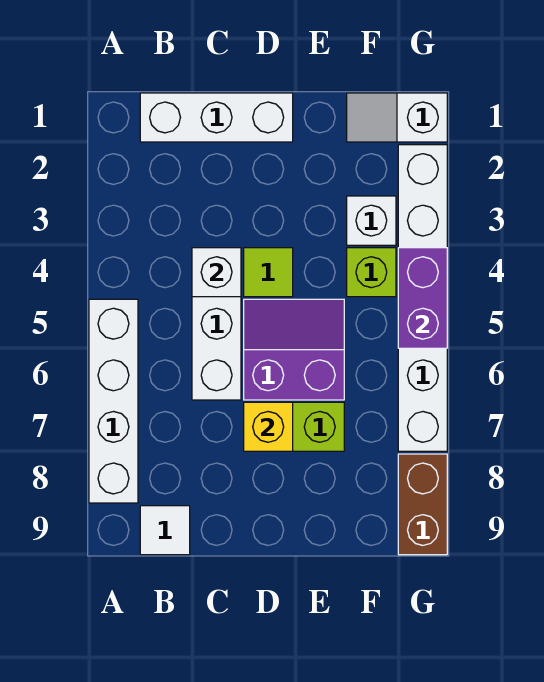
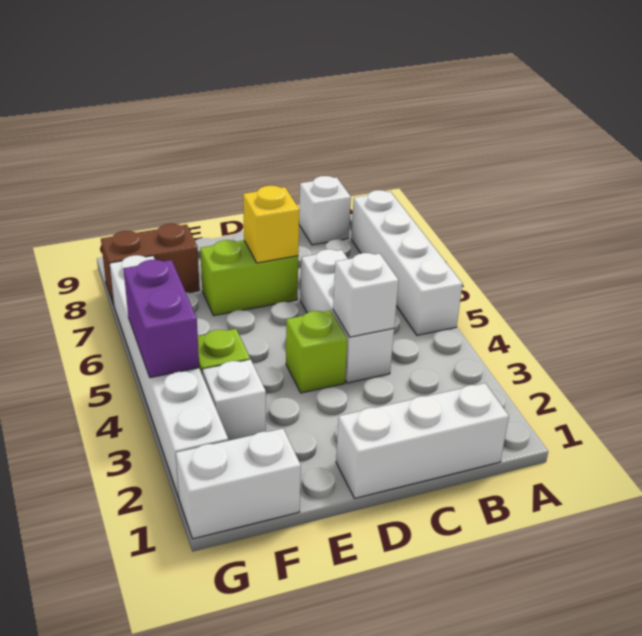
white tile B9 level 1 -> white brick B9 level 1
lime tile D4 level 1 -> lime brick D4 level 1
purple slope D5:E6 level 1 top 6 -> none
white slope F1:G1 level 1 top G -> white brick F1:G1 level 1
brown brick G8:G9 level 1 -> brown brick F8:G8 level 1

